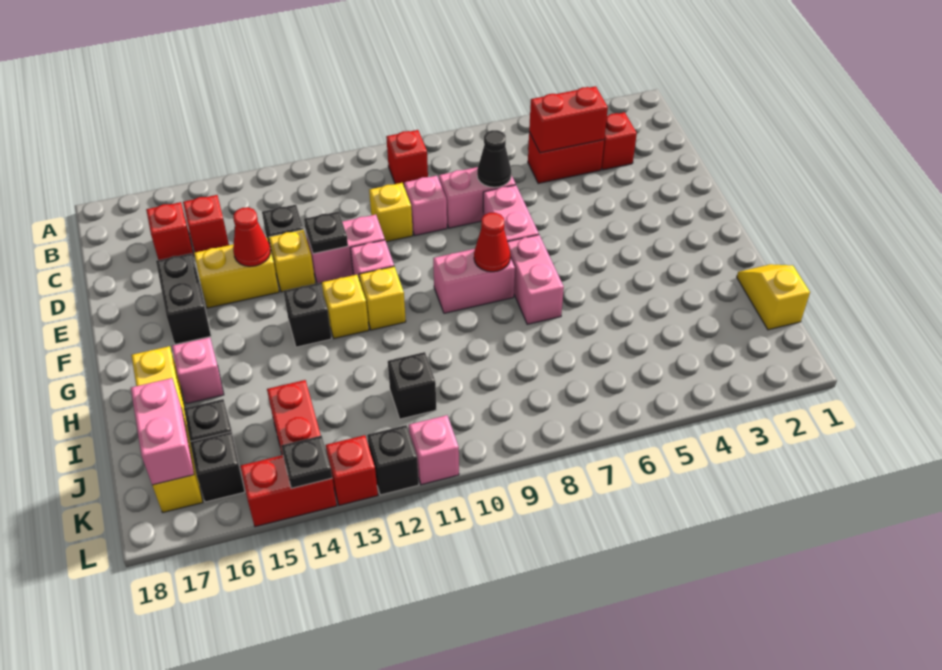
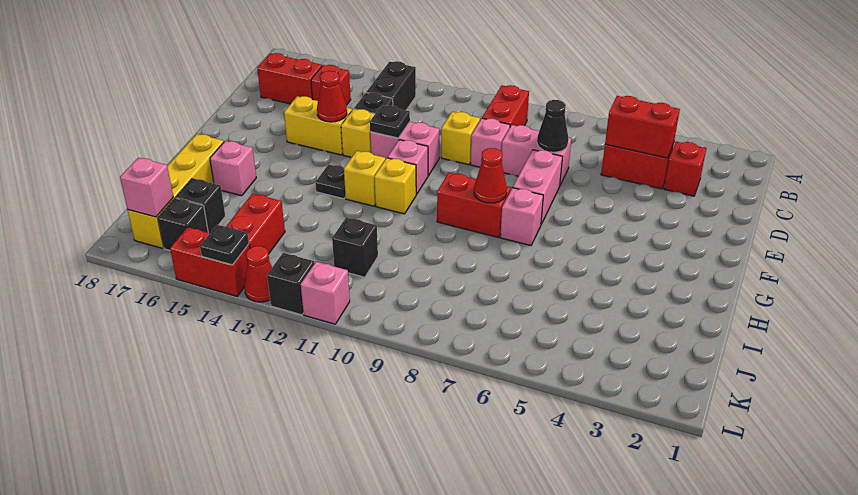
red brick B9 level 1 -> red brick B9:C9 level 1
red brick C16 level 1 -> red brick C16:C17 level 1
black brick E16:F16 level 1 -> black brick B13:C13 level 1
pink brick G7:H7 level 1 -> pink brick G7 level 1
pink brick G8:G9 level 1 -> red brick G8:G9 level 1
black brick G13 level 1 -> black plate G13 level 1
yellow slope I1:J1 level 1 top J -> none
pink brick J17:K17 level 2 -> pink brick K17 level 2
red brick L13 level 1 -> red cone L13 level 1

